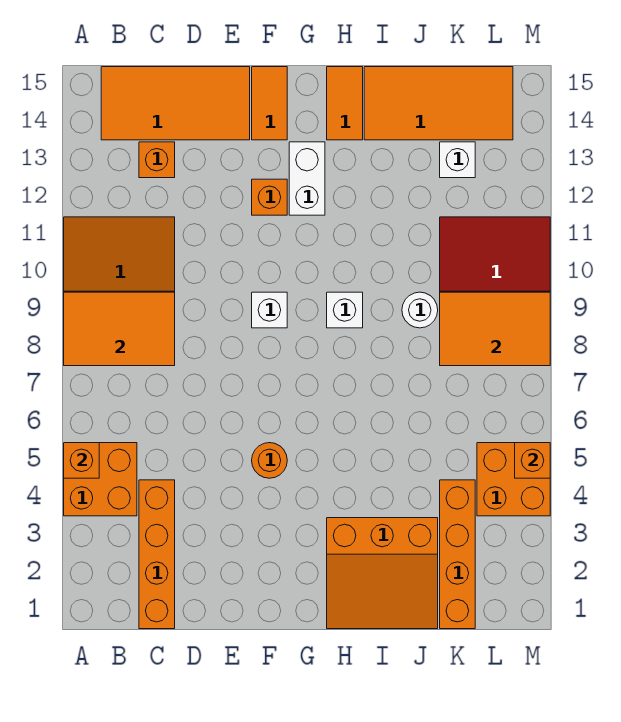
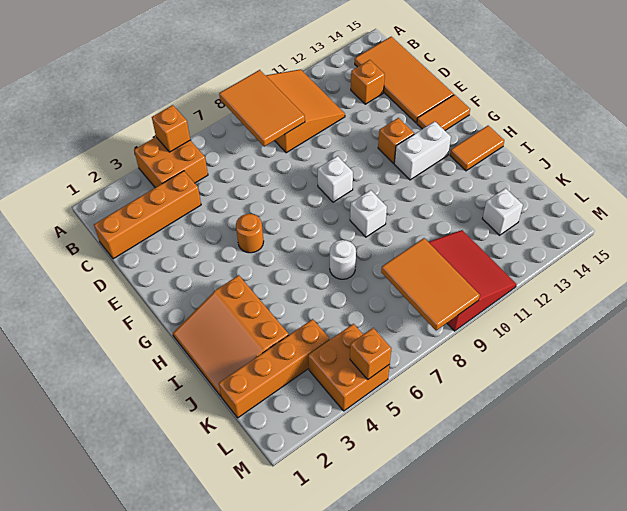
orange tile I14:L15 level 1 -> none
white round brick J9 level 1 -> white round brick I7 level 1

